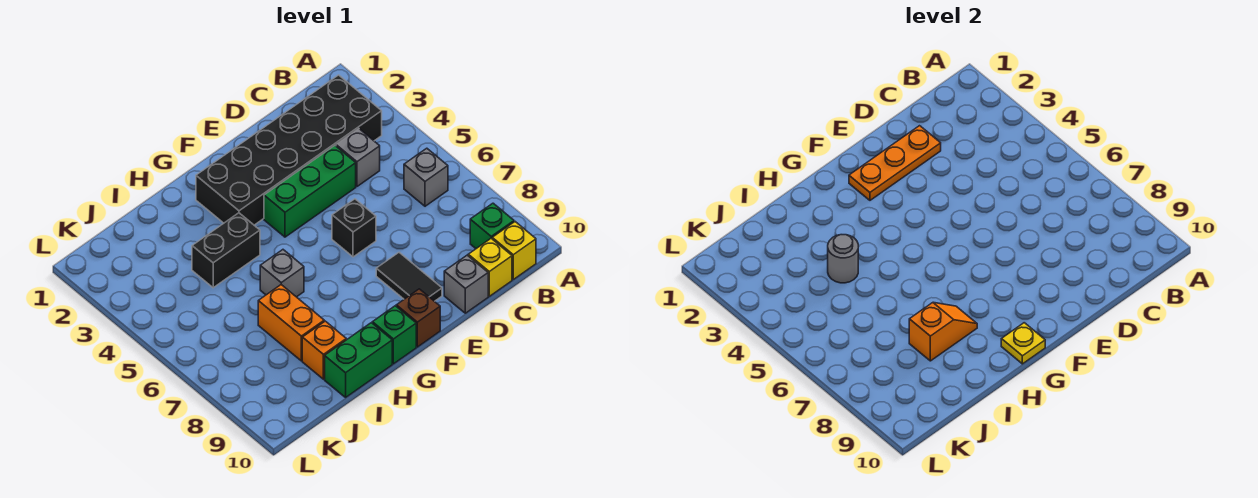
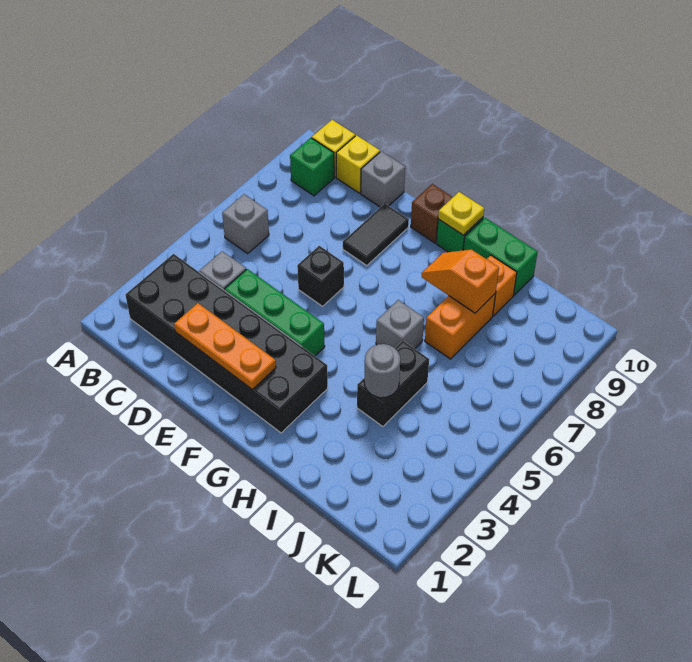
black brick H4:I4 level 1 -> black brick I4:I5 level 1

